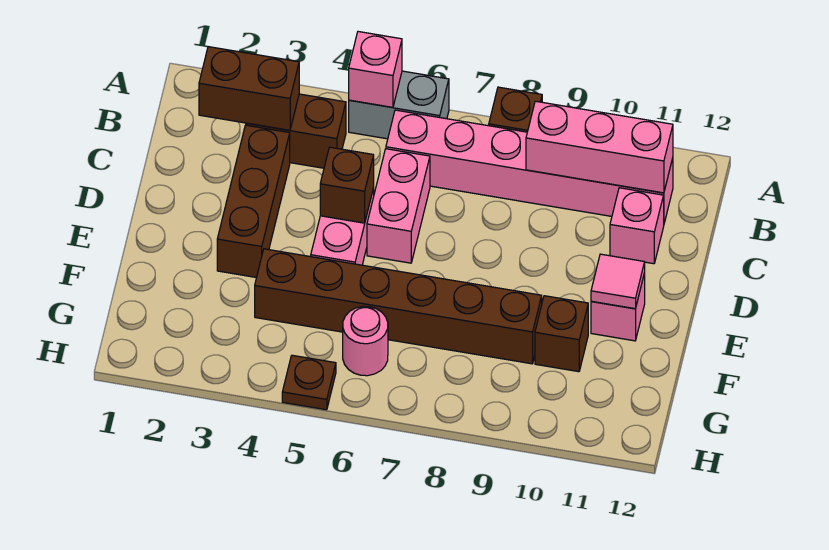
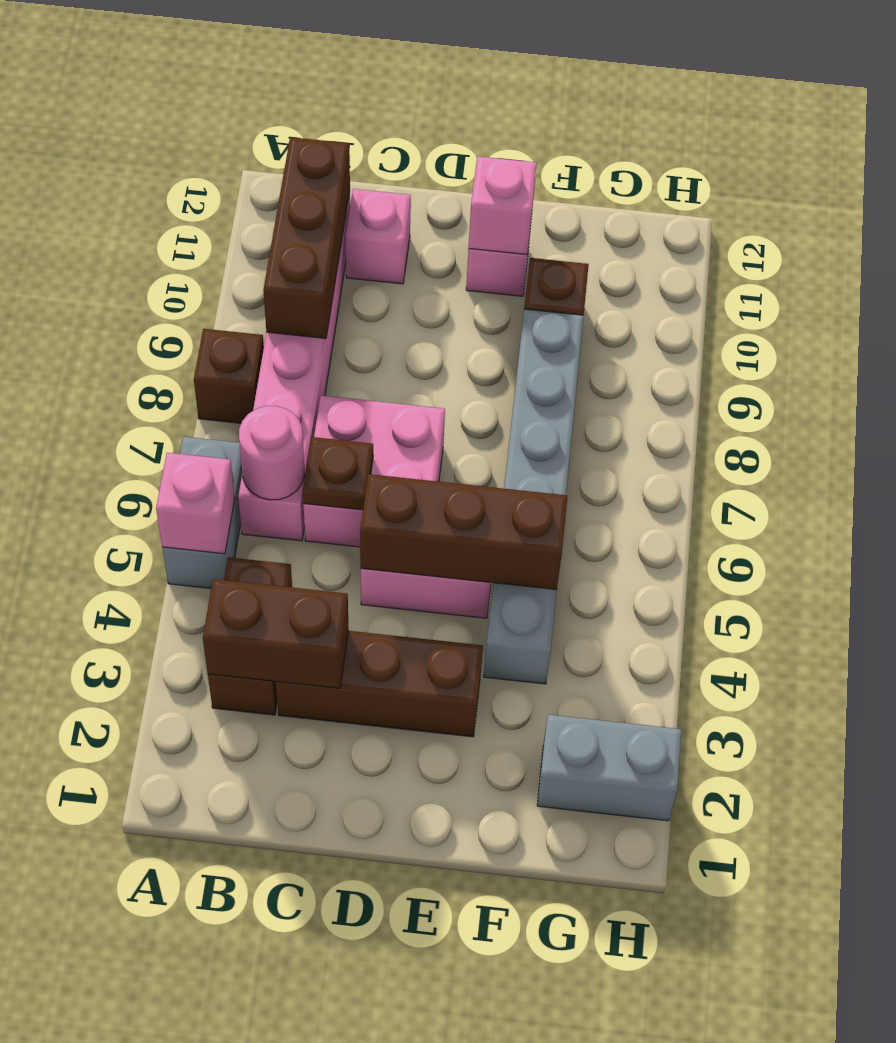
brown brick B2:B3 level 2 -> brown brick B3:C3 level 2
pink brick B9:B11 level 2 -> brown brick B9:B11 level 2
pink brick C6:D6 level 1 -> pink brick C6:D7 level 1
brown brick D5 level 2 -> brown brick D5:F5 level 2
pink tile E11 level 2 -> pink brick E11 level 2
brown brick F4:F9 level 1 -> grey brick F4:F9 level 1
none -> grey brick G2:H2 level 1
pink round brick G6 level 1 -> pink round brick B6 level 2
brown plate H5 level 1 -> brown plate C6 level 2

